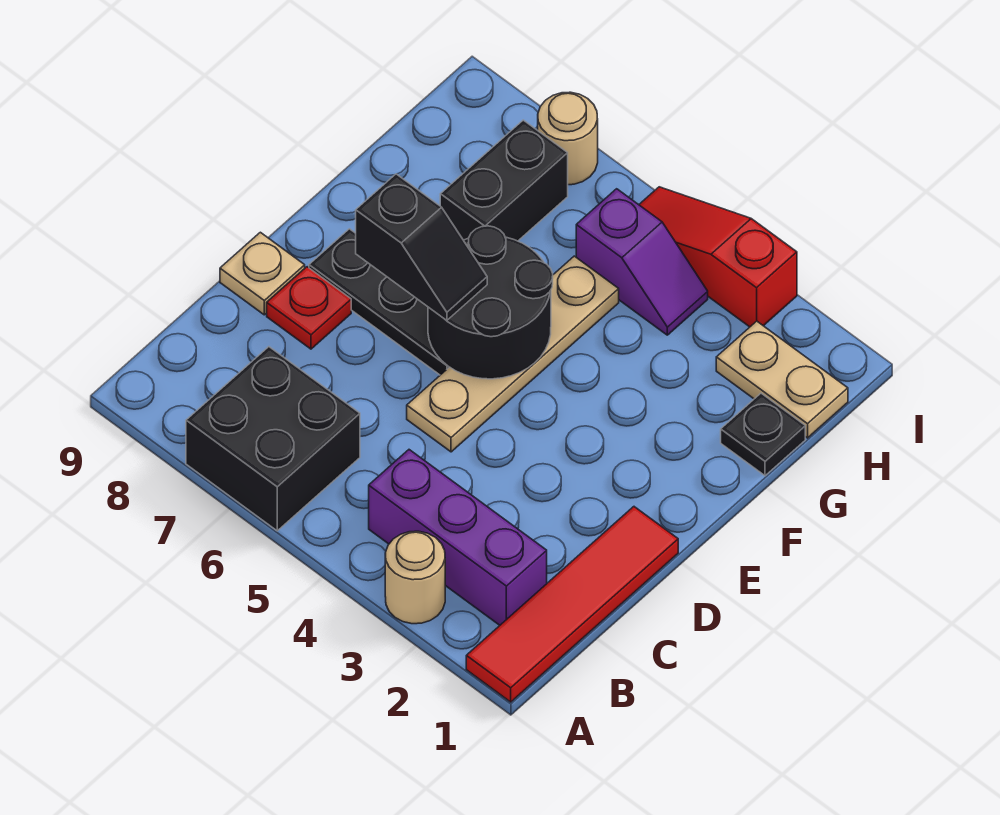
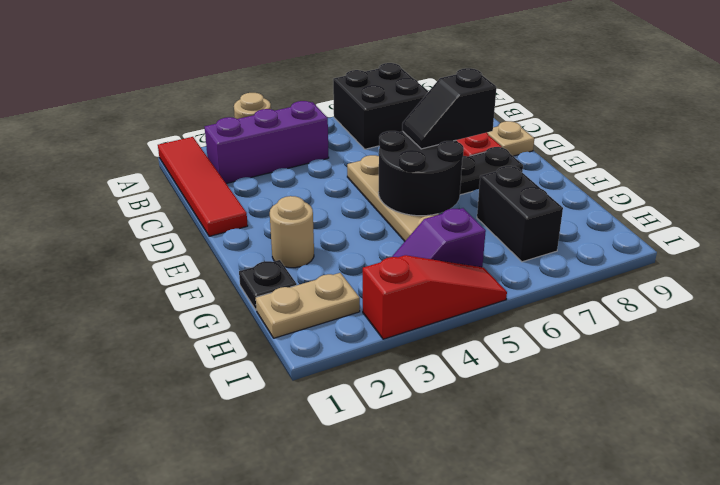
tan round brick I7 level 1 -> tan round brick F2 level 1

